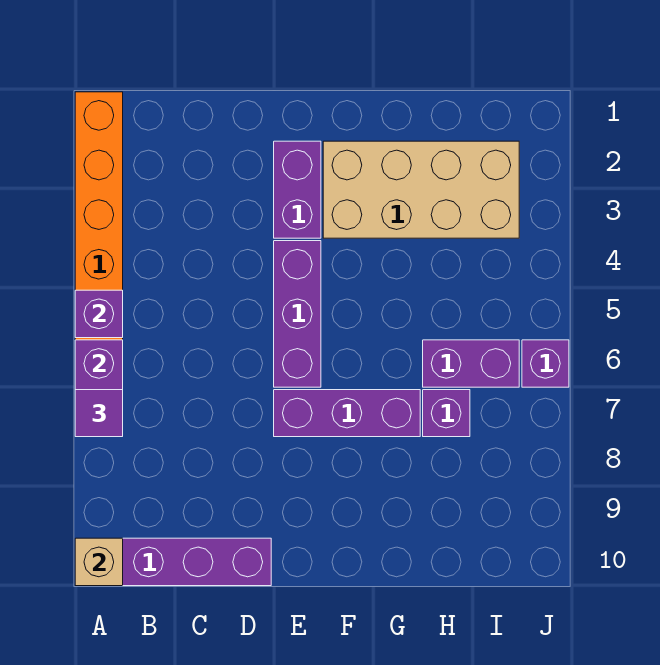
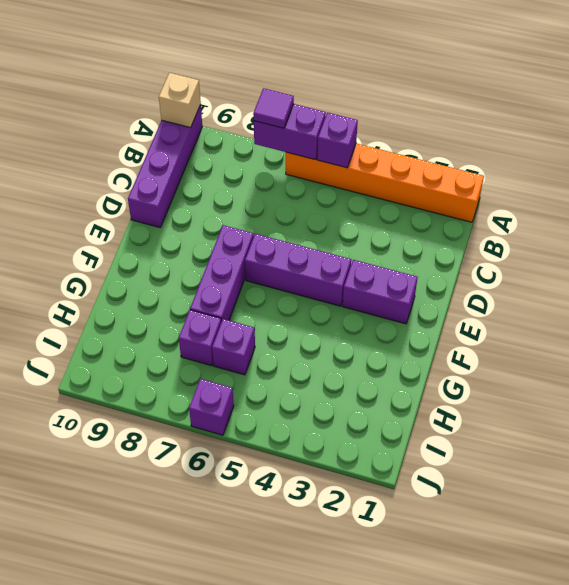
tan brick F2:I3 level 1 -> none
purple brick H6:I6 level 1 -> purple brick H6 level 1

